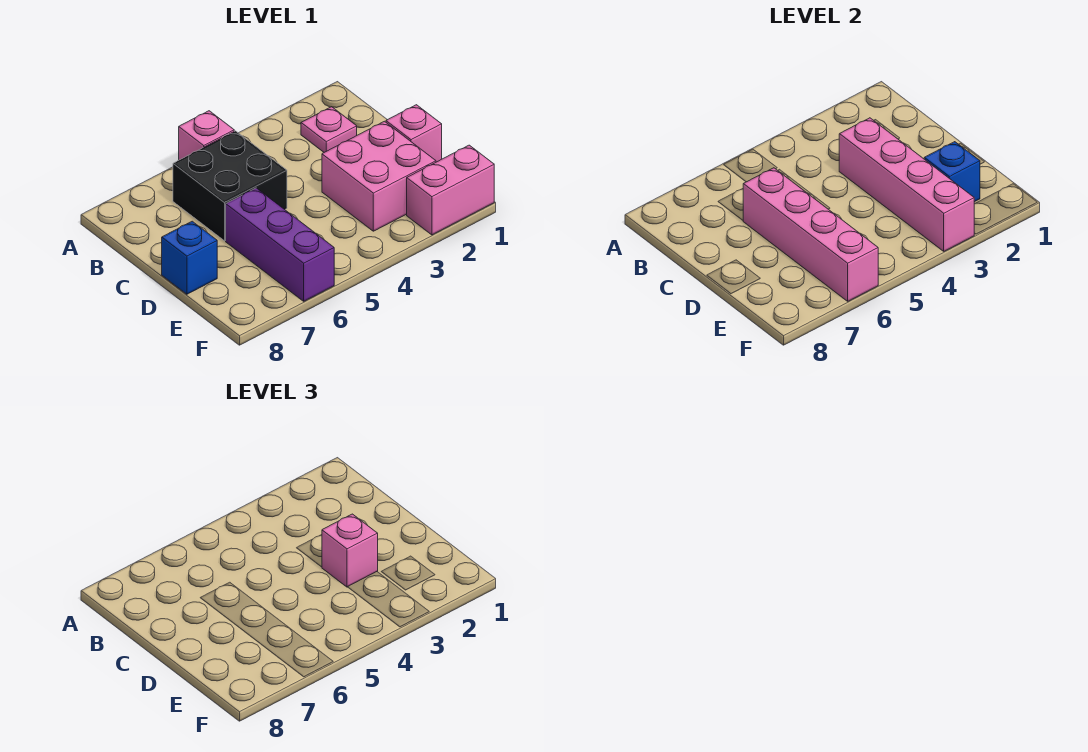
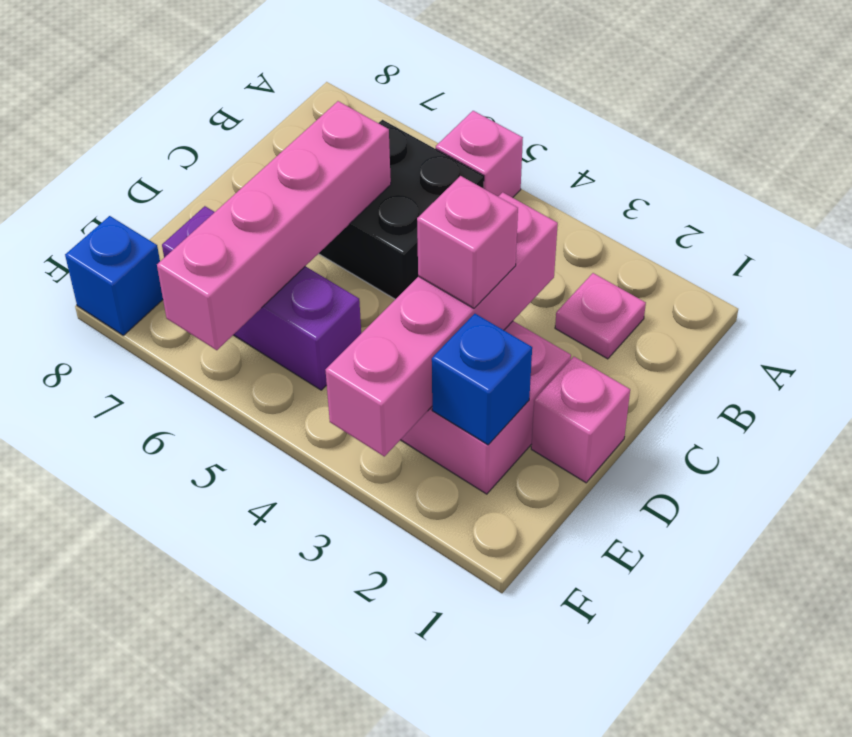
purple brick D6:F6 level 1 -> purple brick E5:E7 level 1
blue brick D8 level 1 -> blue brick F8 level 1
pink brick F1:F2 level 1 -> none

